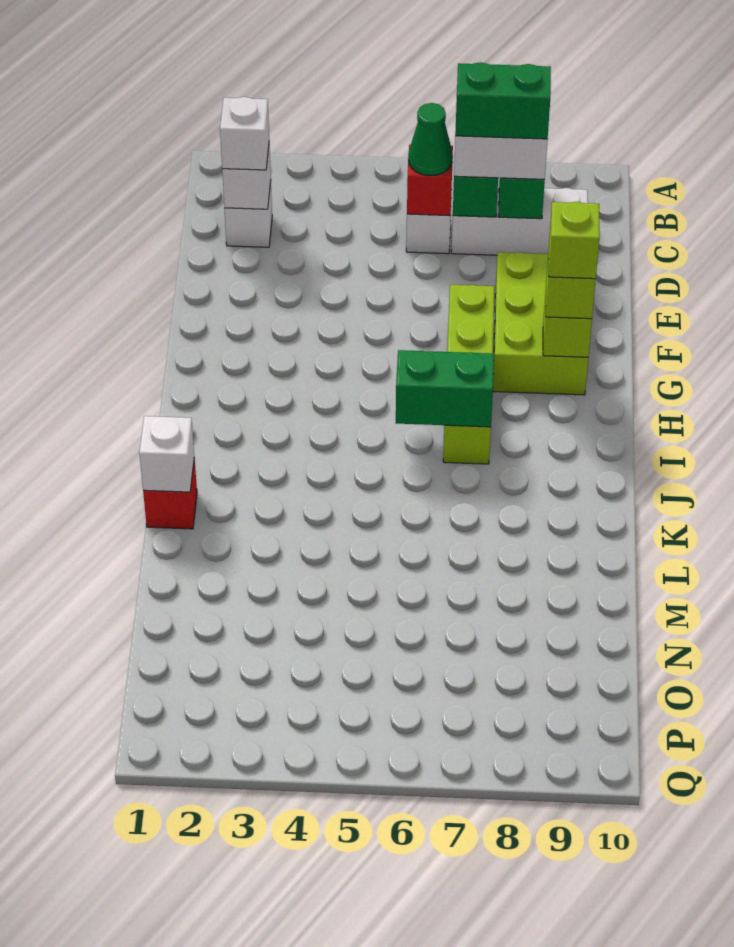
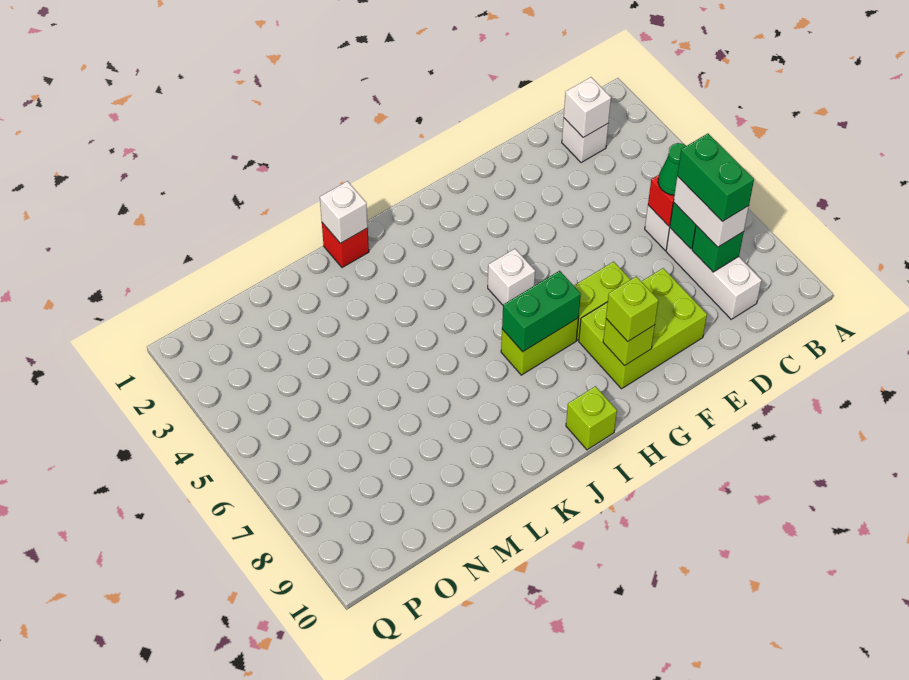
white brick C2 level 3 -> white brick H5 level 1
lime brick G9 level 4 -> lime brick I10 level 1
green brick I6:I7 level 2 -> green brick H7:I7 level 2

